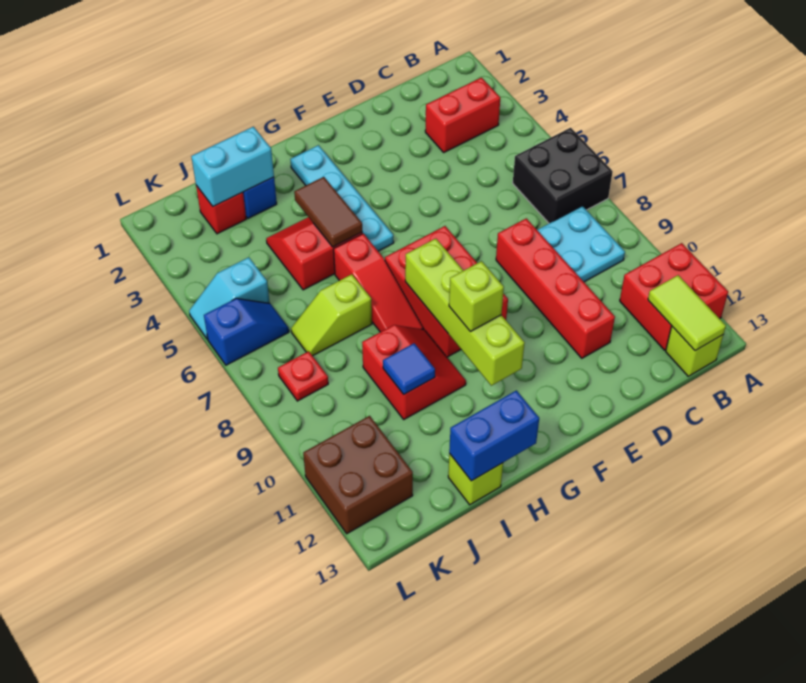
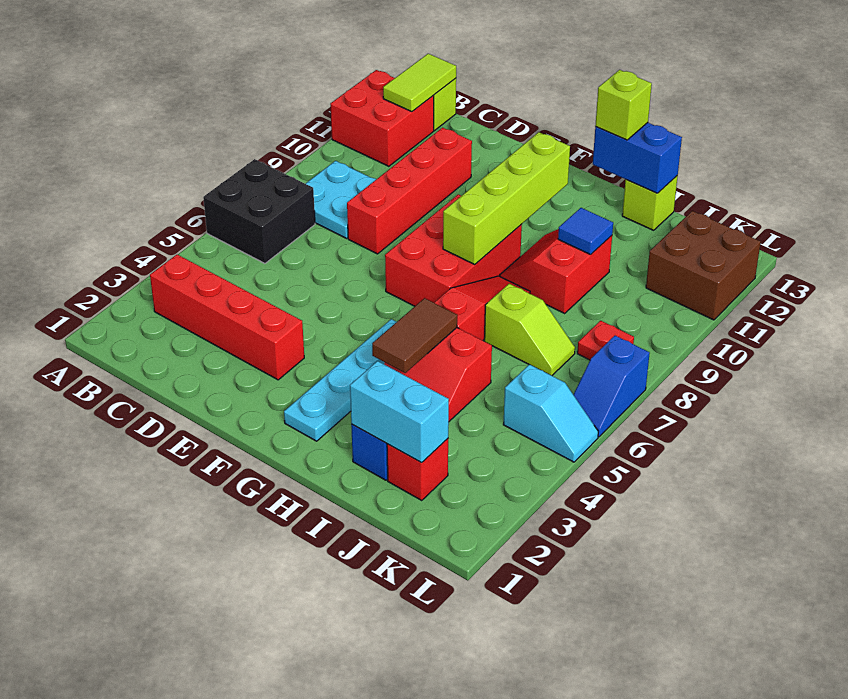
red brick B3:C3 level 1 -> red brick B3:E3 level 1
lime brick G10 level 3 -> lime brick H13 level 3
blue slope K6:L6 level 1 top L -> blue slope L6:L7 level 1 top 7

